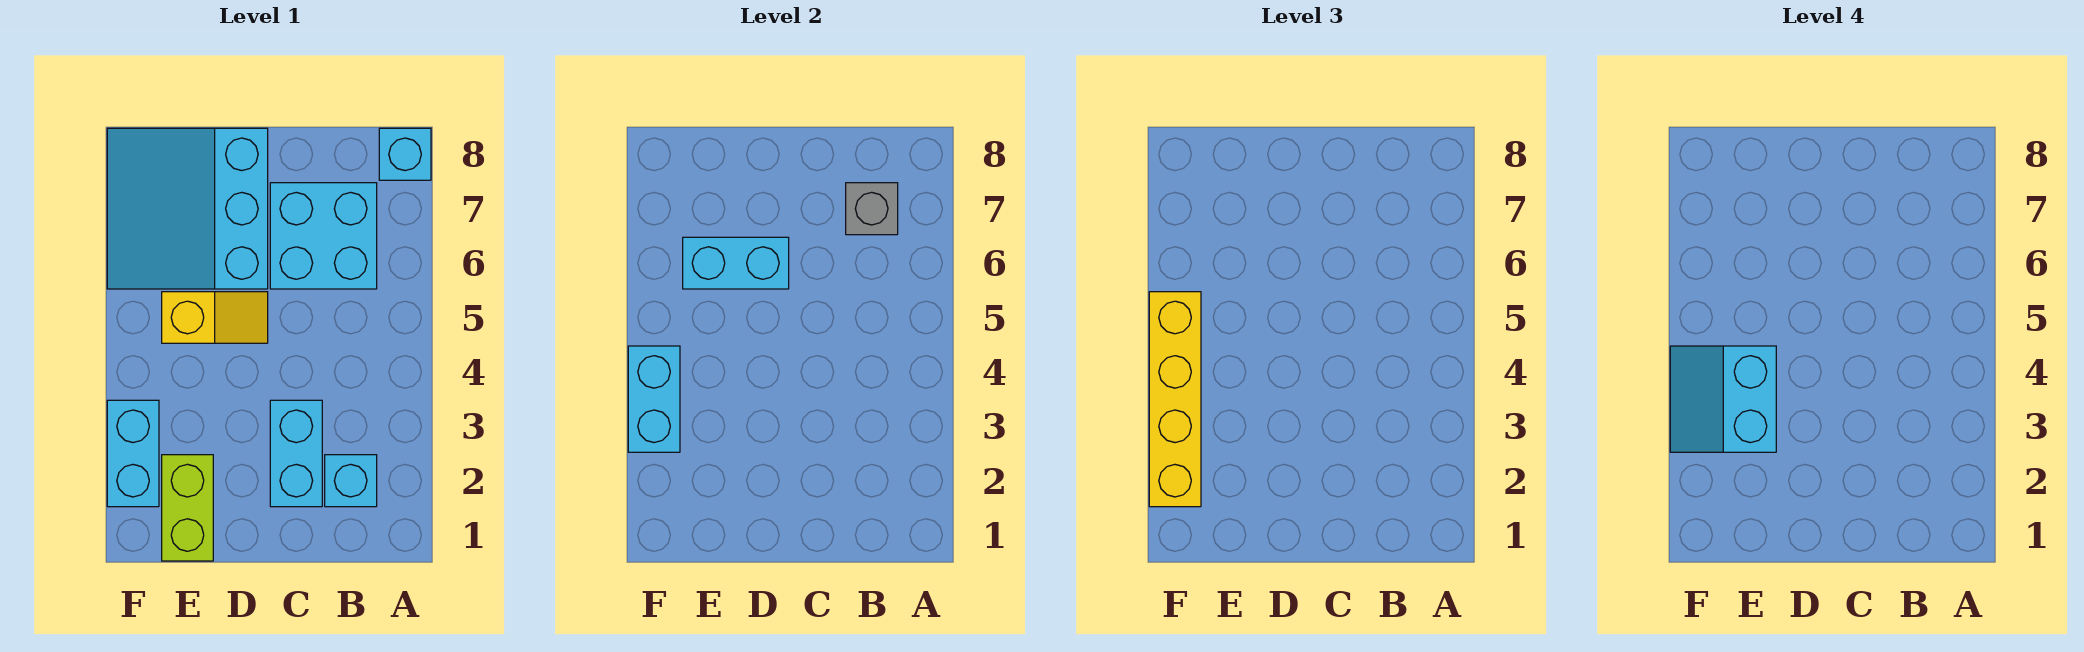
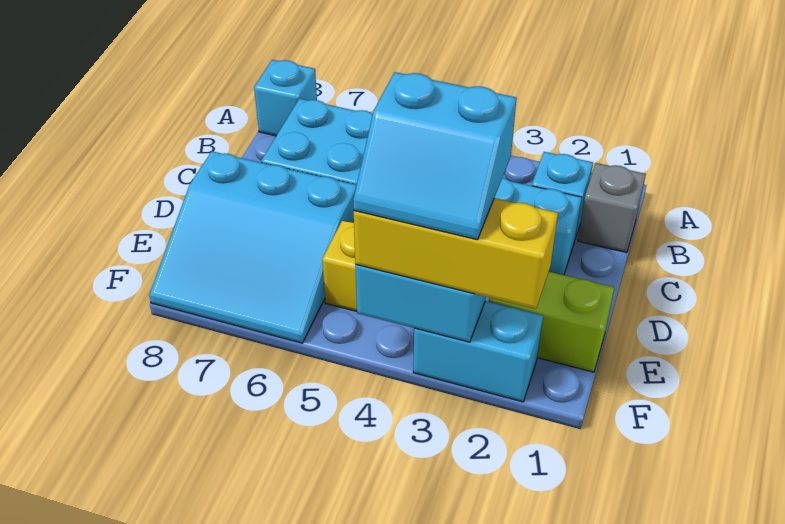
grey brick B7 level 2 -> grey brick B1 level 1
cyan brick D6:E6 level 2 -> none
yellow brick F2:F5 level 3 -> yellow brick F2:F4 level 3

